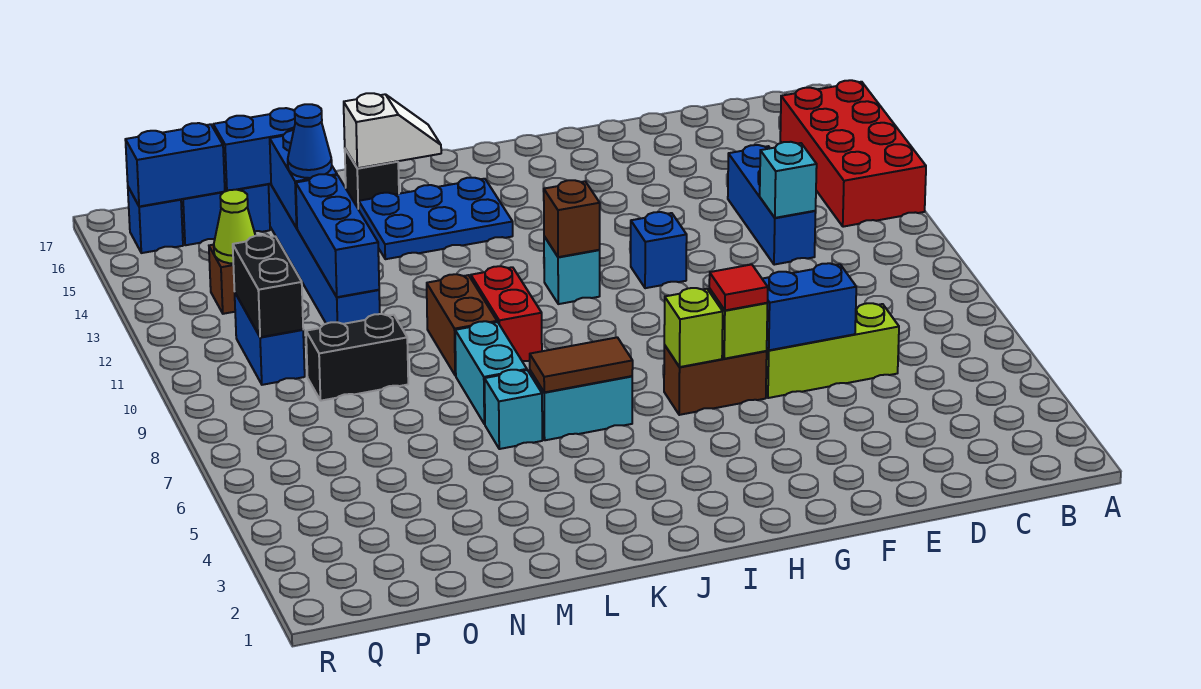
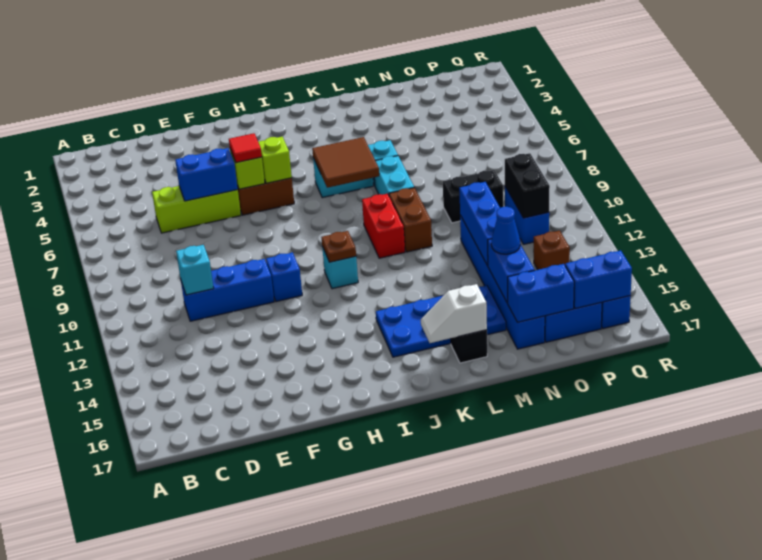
red brick A12:B15 level 1 -> none
blue brick D11:D13 level 1 -> blue brick D11:F11 level 1
brown brick I11 level 2 -> brown plate I11 level 2
brown tile J6:K6 level 2 -> brown tile J6:K7 level 2
blue plate J14:L15 level 1 -> blue plate J14:M15 level 1
lime cone P13 level 2 -> none

